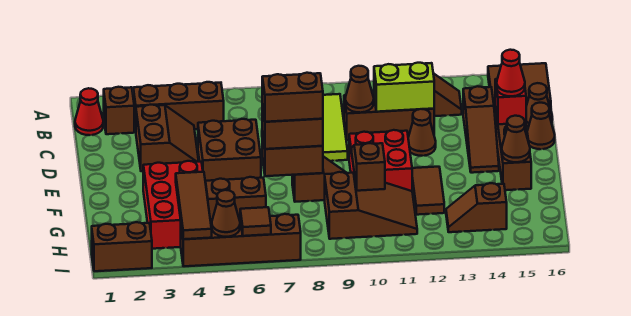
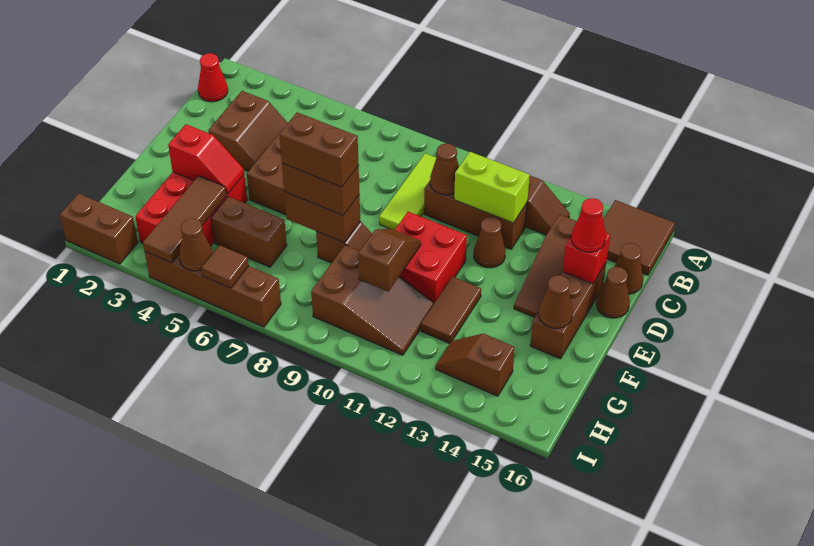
brown brick B2 level 1 -> none
brown brick B3:B5 level 1 -> none
none -> red slope F3:F4 level 2 top 3

